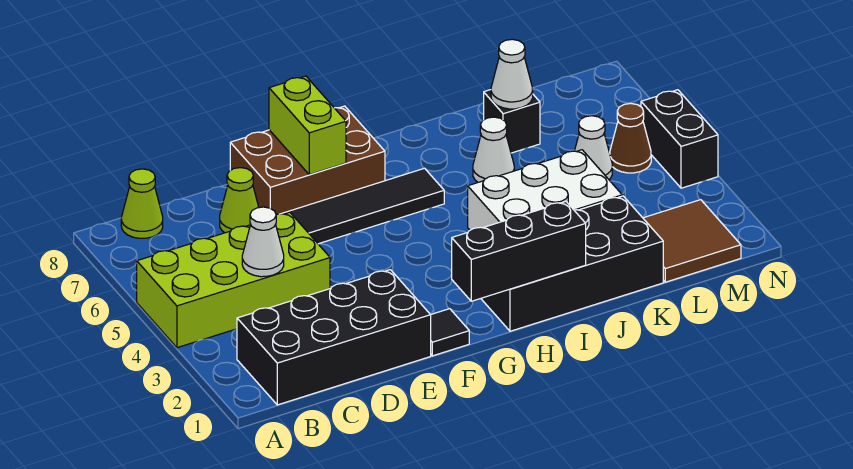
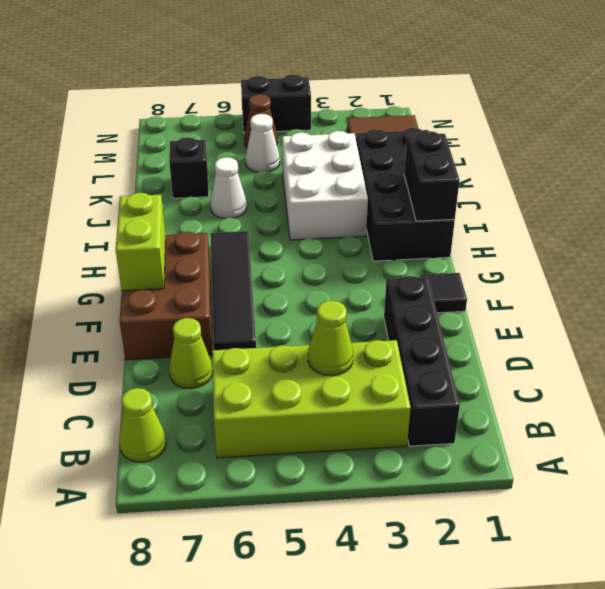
lime brick A4:D5 level 1 -> lime brick B3:C6 level 1
black brick B1:E2 level 1 -> black brick B2:E2 level 1
white cone C4 level 2 -> lime cone C4 level 2
lime brick F7:F8 level 2 -> lime brick F8:G8 level 2
black brick G1:I1 level 2 -> black brick H1:I1 level 2
white cone K7 level 2 -> none

